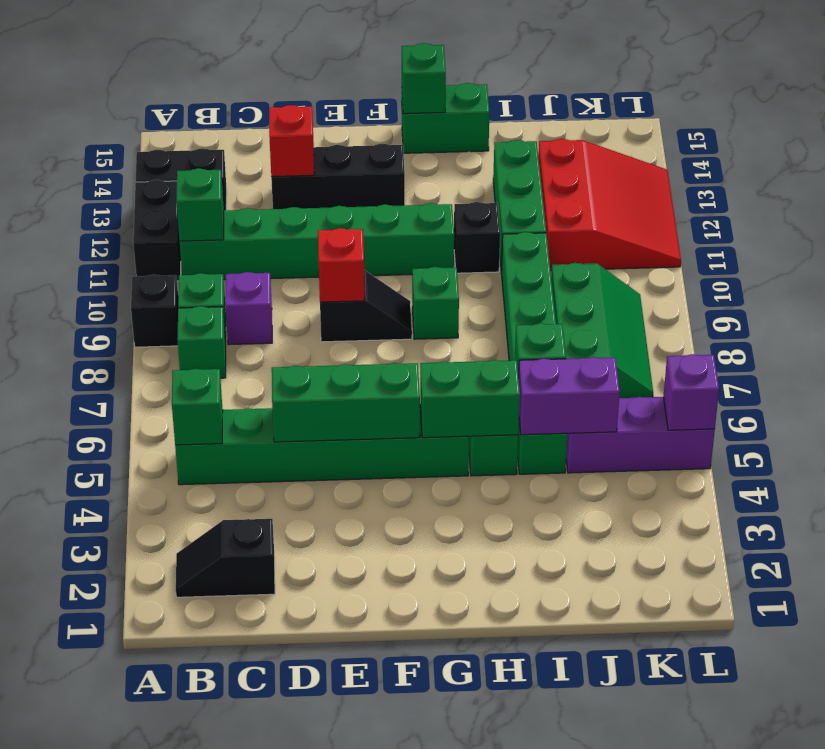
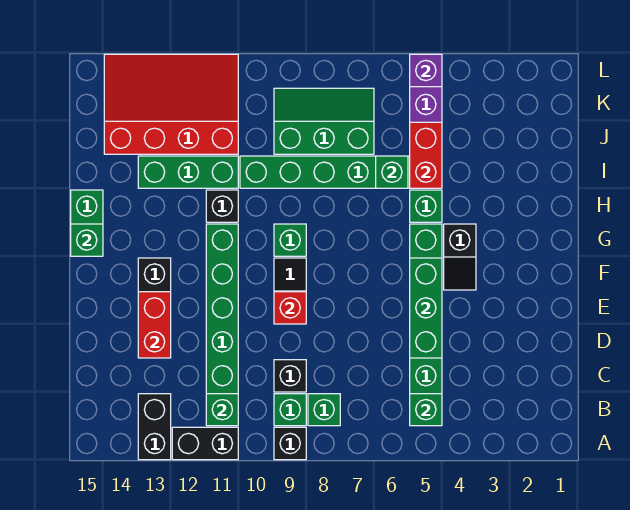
black slope B2:C2 level 1 top C -> black slope F4:G4 level 1 top G
purple brick C9 level 1 -> black brick C9 level 1
red brick D13 level 2 -> red brick D13:E13 level 2
green brick G5:H5 level 2 -> none
purple brick I5:J5 level 2 -> red brick I5:J5 level 2
red slope J11:L13 level 1 top J -> red slope J11:L14 level 1 top J

